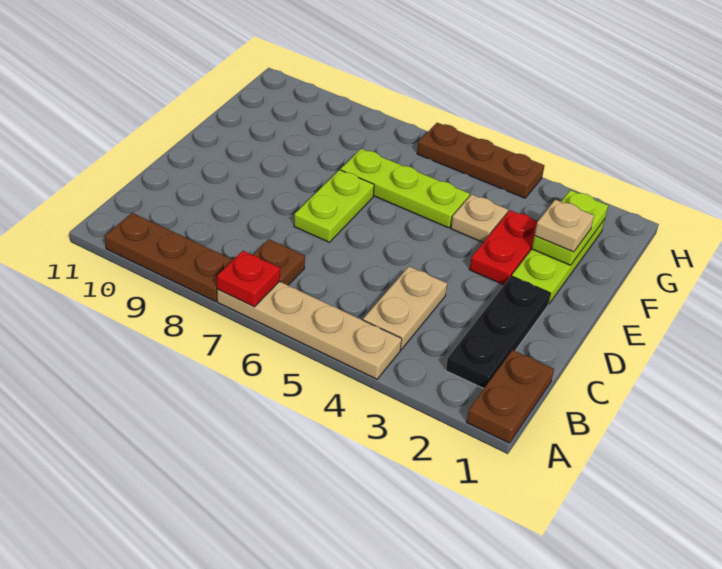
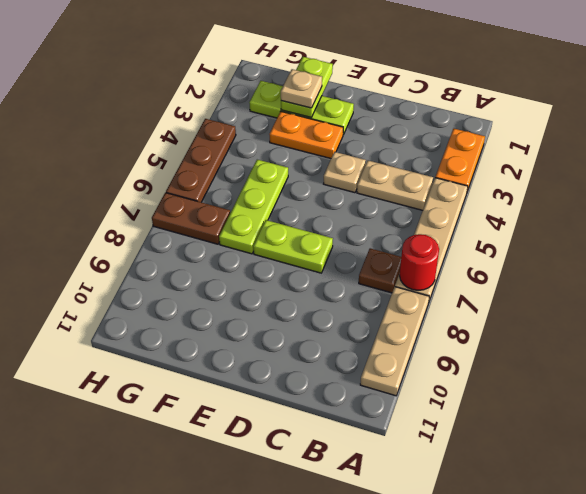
brown plate A1:B1 level 1 -> brown plate G7:H7 level 1
none -> orange plate A2:A3 level 1
red plate A7 level 2 -> red round brick A7 level 2
brown plate A8:A10 level 1 -> tan plate A8:A10 level 1
black plate B2:D2 level 1 -> none
red plate E3:F3 level 1 -> orange plate E3:F3 level 1
lime plate F2:G2 level 2 -> lime plate F1:F2 level 2
tan plate F4 level 1 -> tan plate D4 level 1

